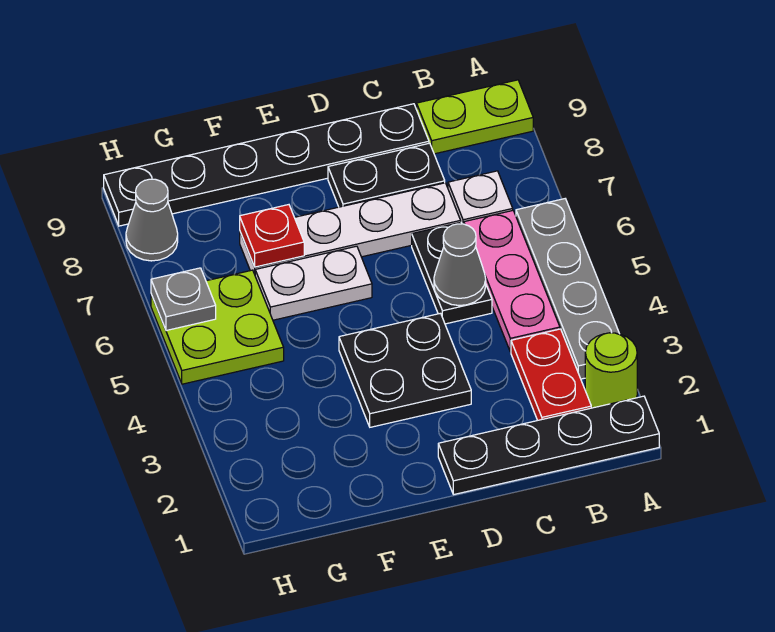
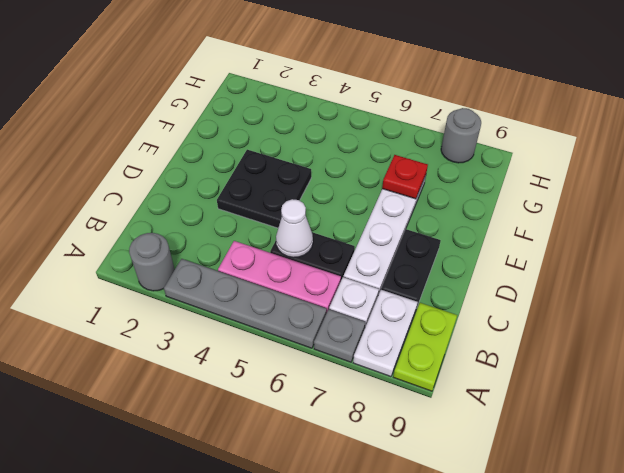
black plate A1:D1 level 1 -> none
lime round brick A2 level 1 -> grey round brick A2 level 1
red plate B2:B3 level 1 -> none
grey cone C5 level 2 -> white cone C5 level 2
black plate C9:H9 level 1 -> none
white plate E6:F6 level 1 -> white plate A8:B8 level 1
lime plate G5:H6 level 1 -> none
grey plate H6 level 2 -> grey plate A7 level 1
grey cone H8 level 1 -> grey round brick H8 level 1

